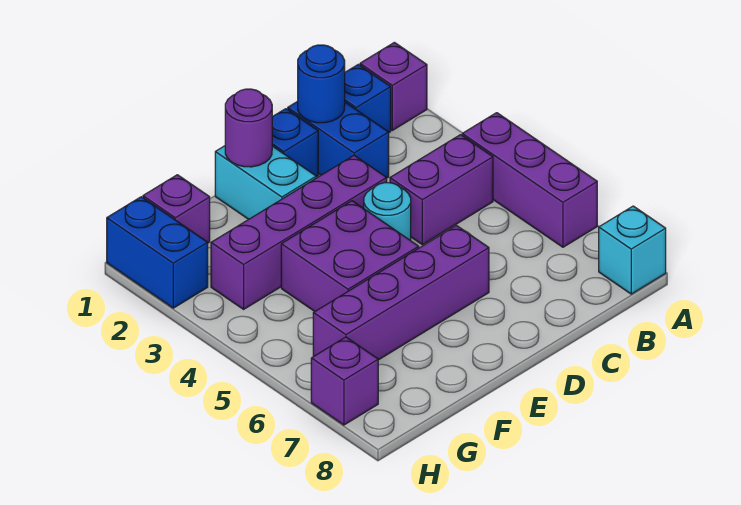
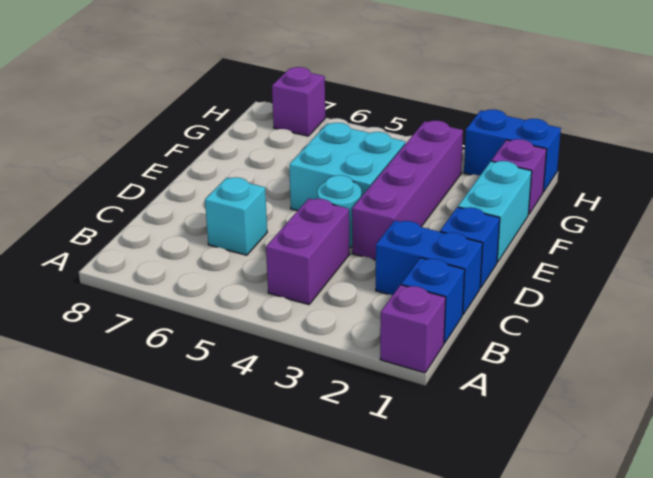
purple brick A4:A6 level 1 -> none
cyan brick A8 level 1 -> cyan brick C6 level 1
blue round brick C1 level 2 -> none
purple brick D6:G6 level 1 -> none
cyan brick E1:E2 level 1 -> cyan brick E1:F1 level 1
purple round brick E1 level 2 -> none
purple brick E4:F5 level 1 -> cyan brick E4:F5 level 1

